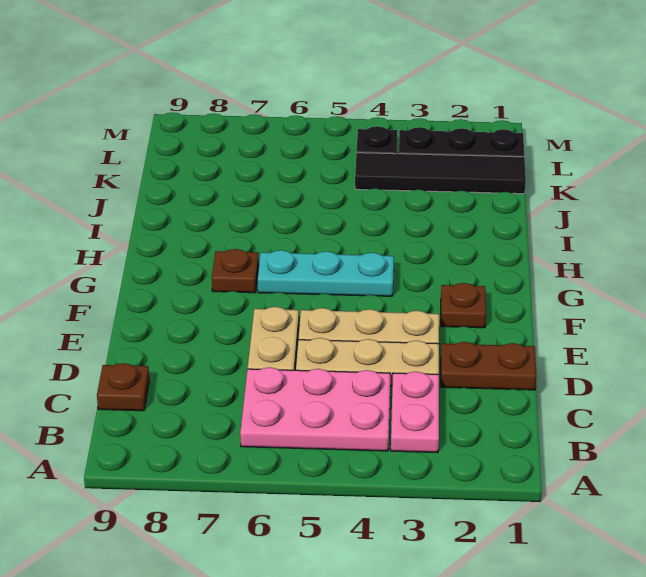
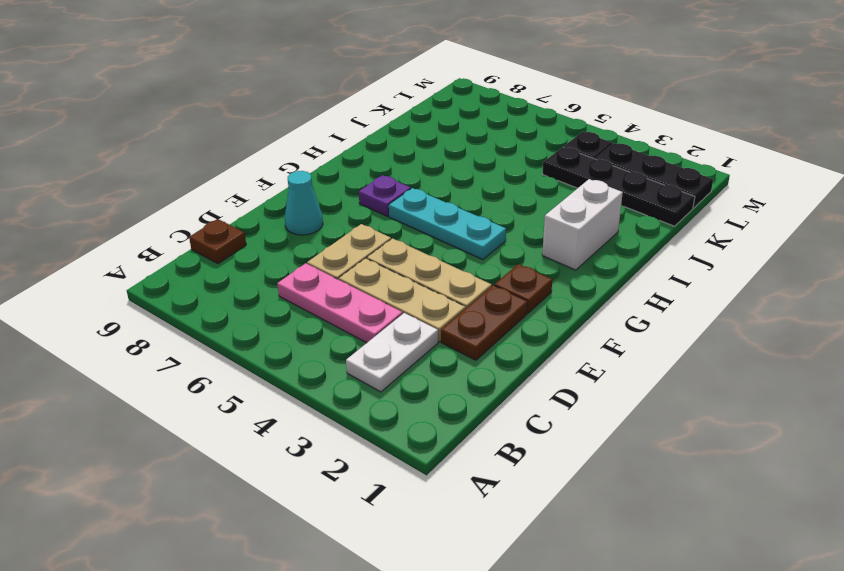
pink plate B3:C3 level 1 -> white plate B3:C3 level 1
pink plate B4:C6 level 1 -> pink plate C4:C6 level 1
brown plate D1:D2 level 1 -> brown plate D2:E2 level 1
none -> cyan cone E8 level 1
brown plate G7 level 1 -> purple plate G7 level 1
none -> white brick H2:I2 level 1
black tile K1:K4 level 1 -> black plate K1:K4 level 1

